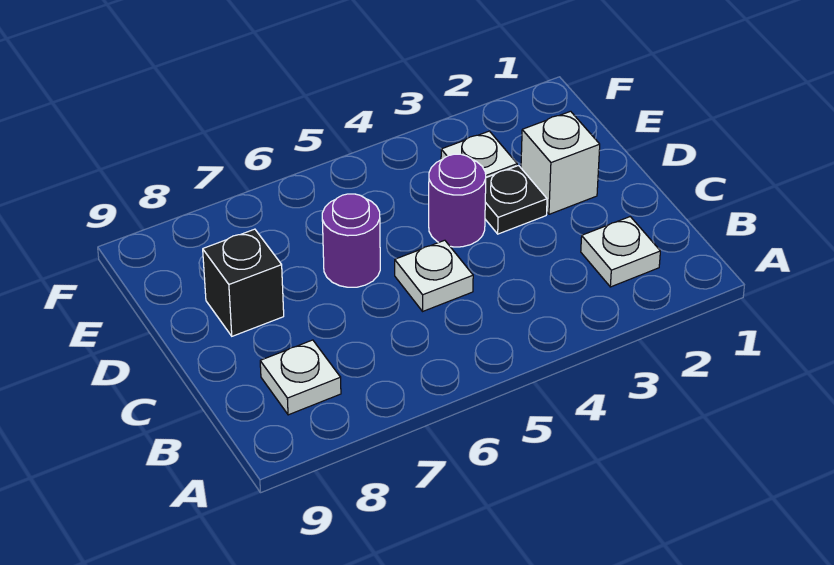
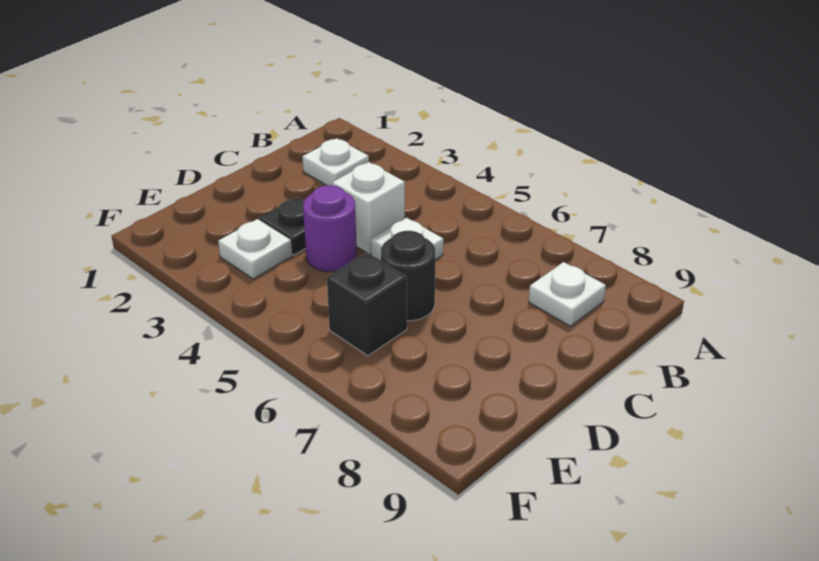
white brick D2 level 1 -> white brick C4 level 1
purple round brick D6 level 1 -> black round brick D6 level 1
black brick D8 level 1 -> black brick E6 level 1

